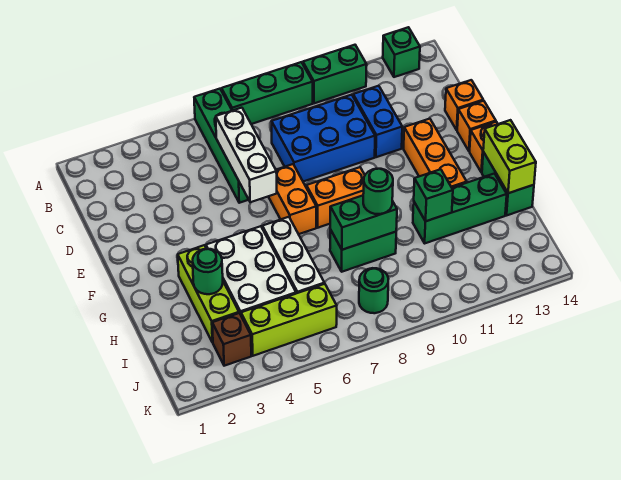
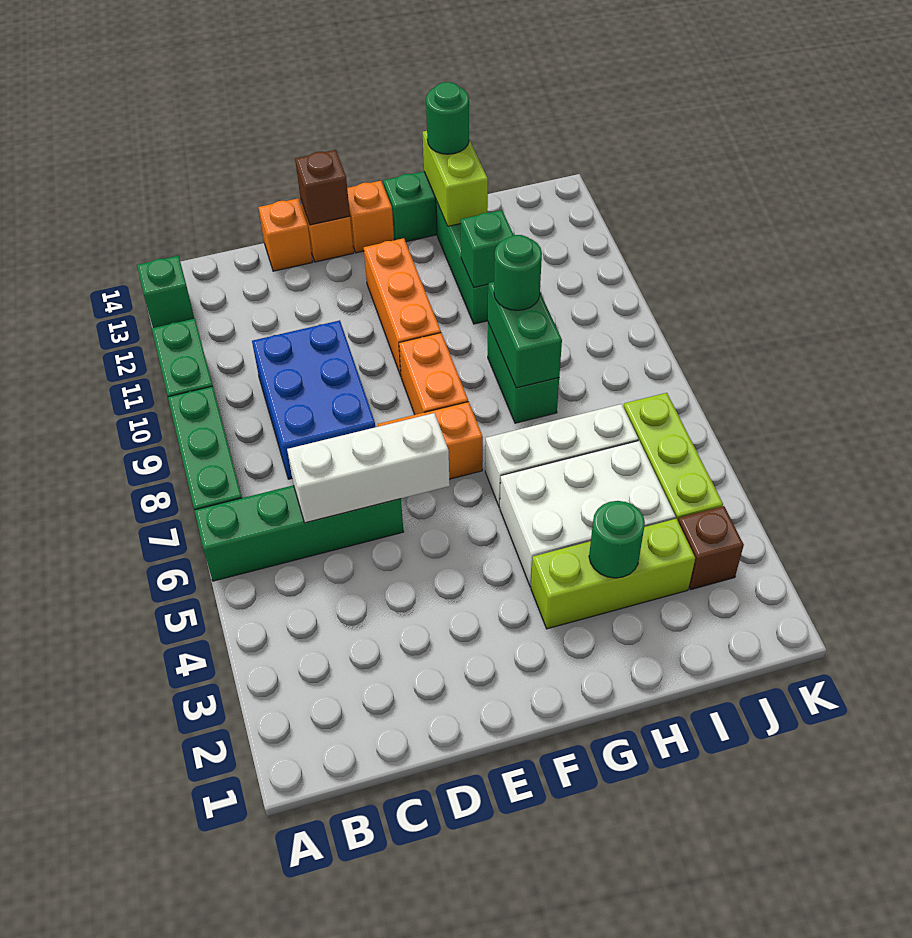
blue brick C11:D11 level 1 -> none
orange brick E12:G12 level 1 -> orange brick F10:F12 level 1
none -> brown brick E14 level 2
lime brick G14:H14 level 2 -> lime brick H13:H14 level 2
green round brick J8 level 1 -> green round brick H14 level 3

